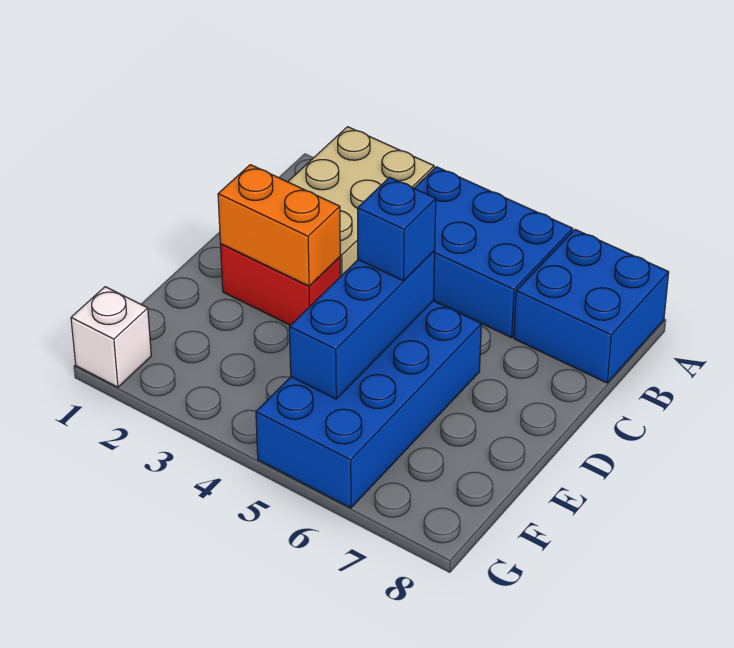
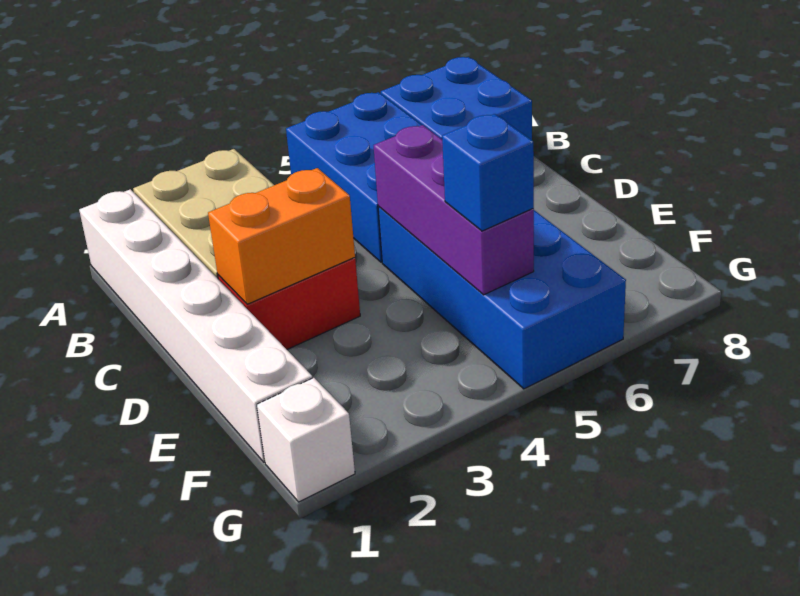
none -> white brick A1:F1 level 1
blue brick A4:B6 level 1 -> blue brick A5:C6 level 1
blue brick D5:F5 level 2 -> purple brick D5:F5 level 2
blue brick D5 level 3 -> blue brick F5 level 3

